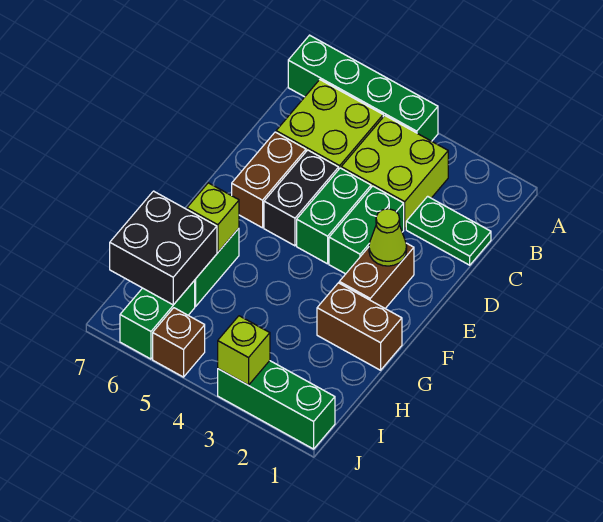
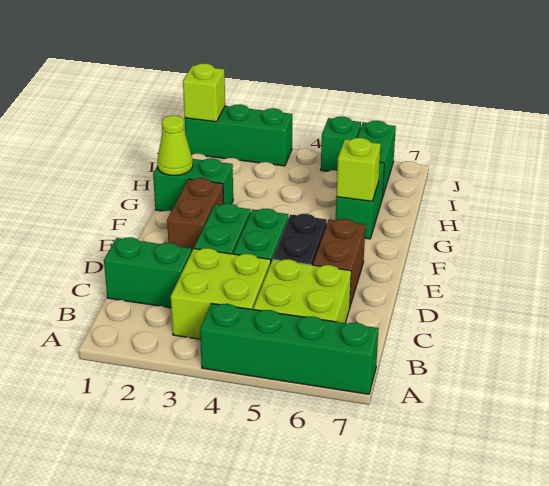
green plate C1:C2 level 1 -> green brick C1:C2 level 1
lime cone E2 level 2 -> lime cone G1 level 2
brown brick G1:G2 level 1 -> green brick G1:G2 level 1
black brick H6:I7 level 2 -> none
lime brick J3 level 2 -> lime brick J1 level 2
brown brick J5 level 1 -> green brick J5 level 1

